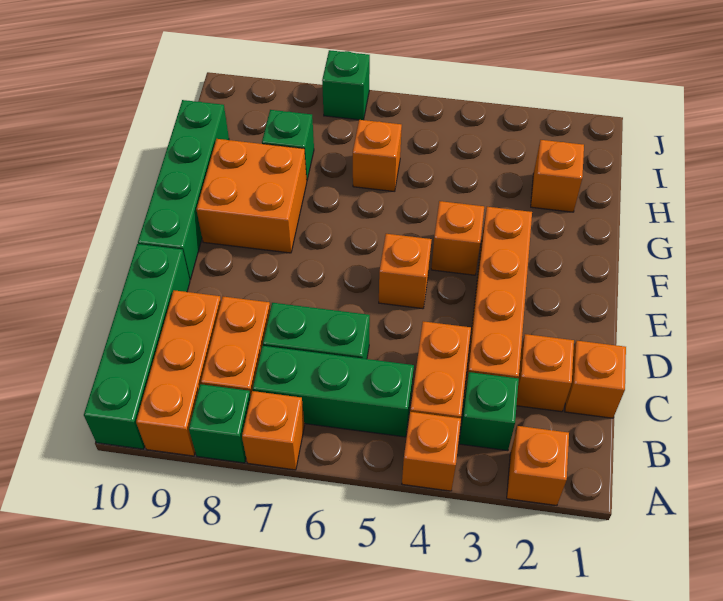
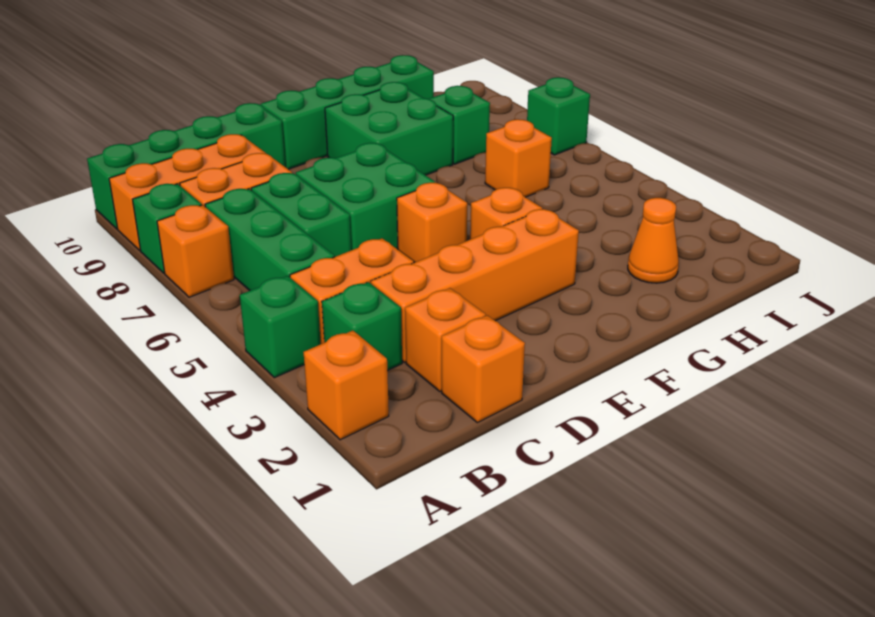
orange brick A4 level 1 -> green brick A4 level 1
none -> green brick D6:E7 level 1
orange brick F8:G9 level 1 -> green brick F8:G9 level 1
orange brick H2 level 1 -> orange cone H2 level 1

